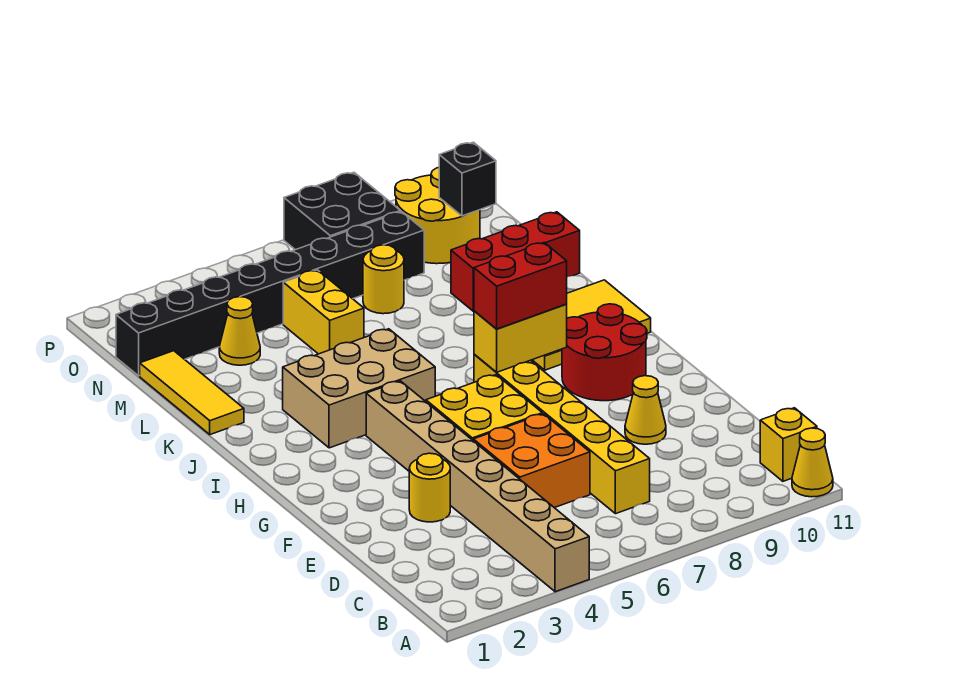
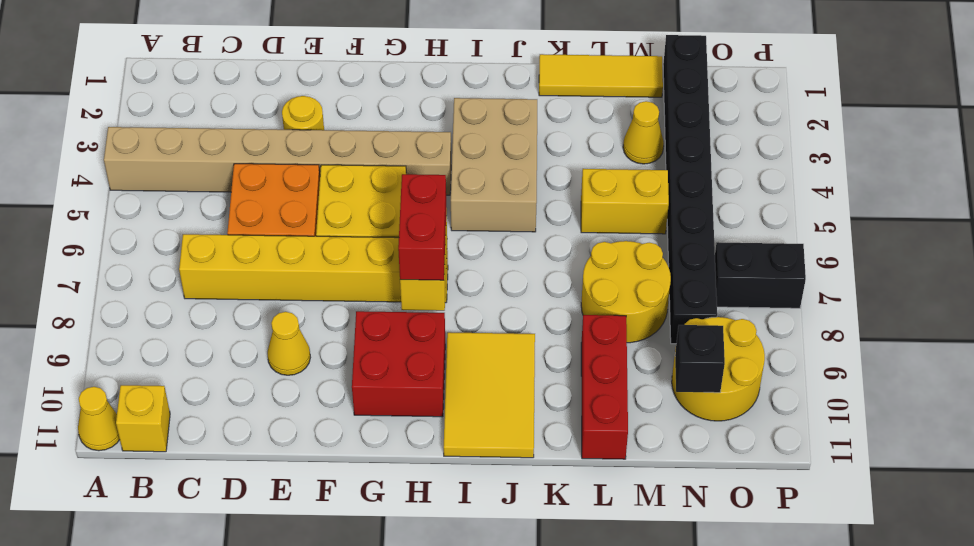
red round brick G9:H10 level 1 -> red brick G9:H10 level 1
yellow round brick M7 level 1 -> yellow round brick L7:M8 level 1
black brick O7:P8 level 1 -> black brick O7:P7 level 1

